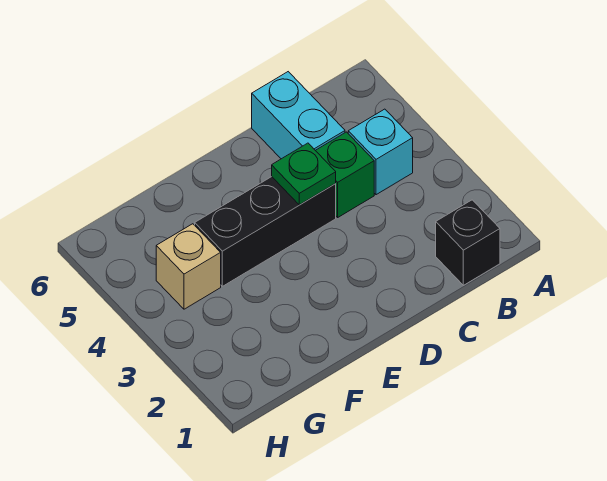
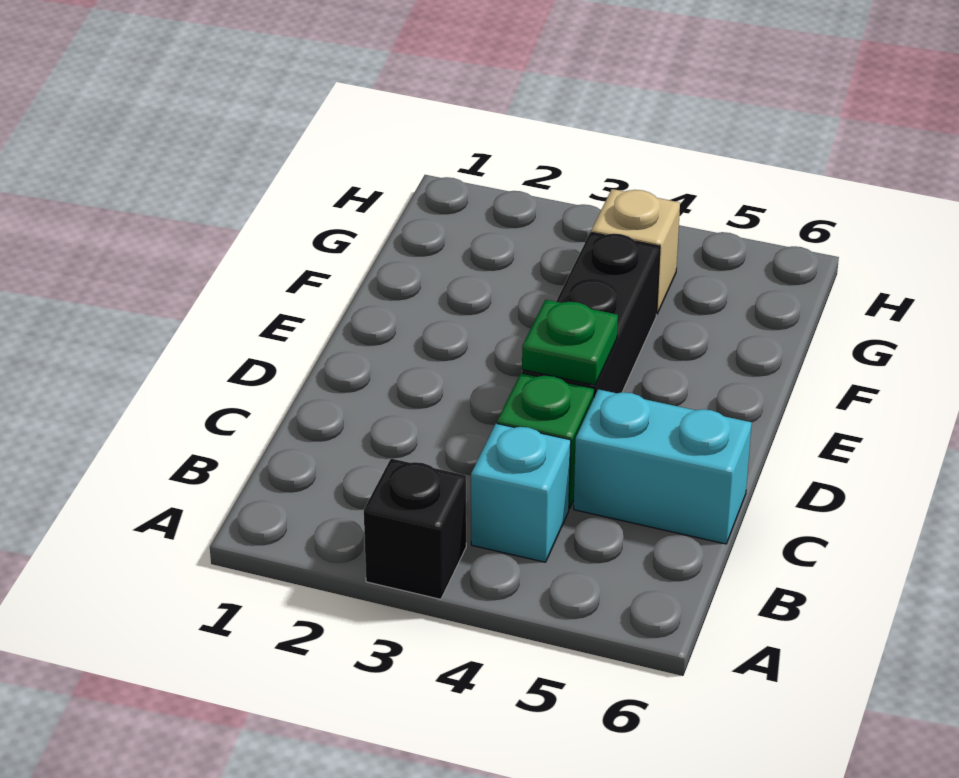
black brick B1 level 1 -> black brick A3 level 1

